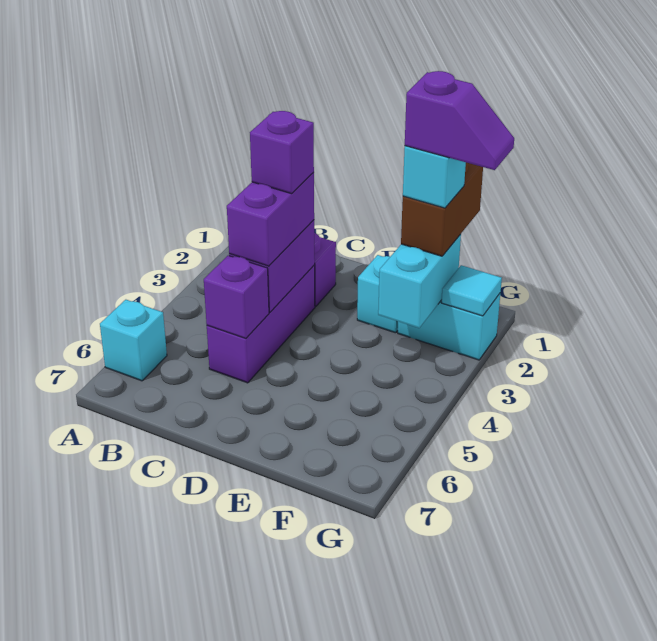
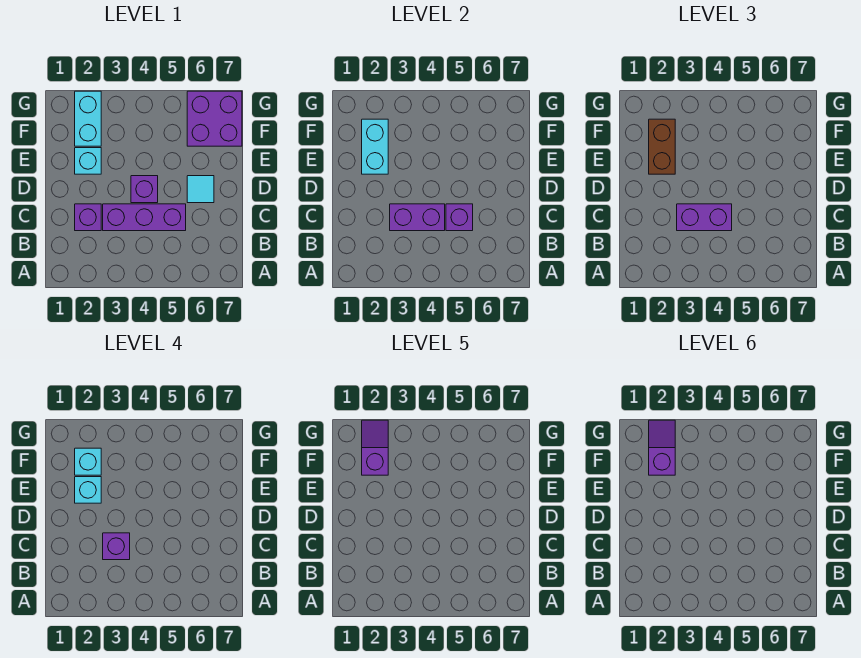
cyan brick A6 level 1 -> cyan brick E2 level 4
none -> purple brick D4 level 1
brown brick F1:F2 level 3 -> brown brick E2:F2 level 3
cyan brick F2:F3 level 2 -> cyan brick E2:F2 level 2
none -> purple slope F2:G2 level 6 top F
none -> purple brick F6:G7 level 1
cyan tile G2 level 2 -> cyan tile D6 level 1

